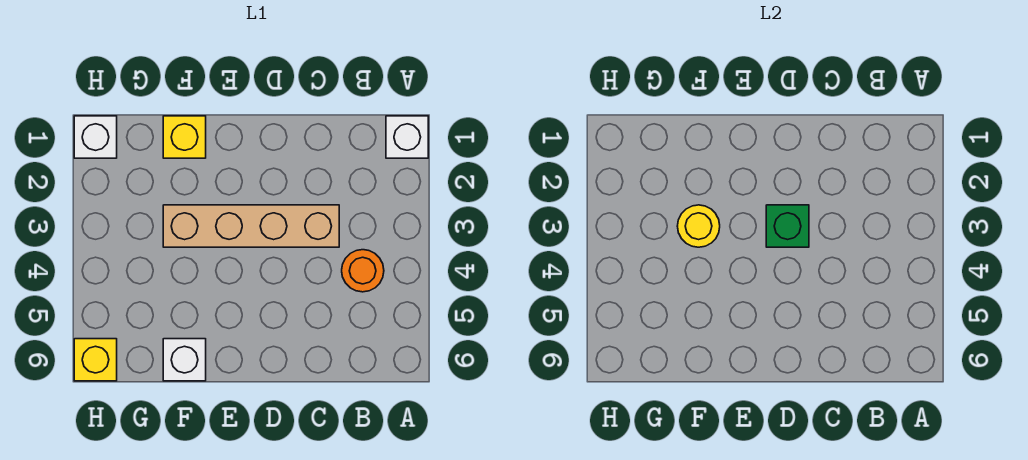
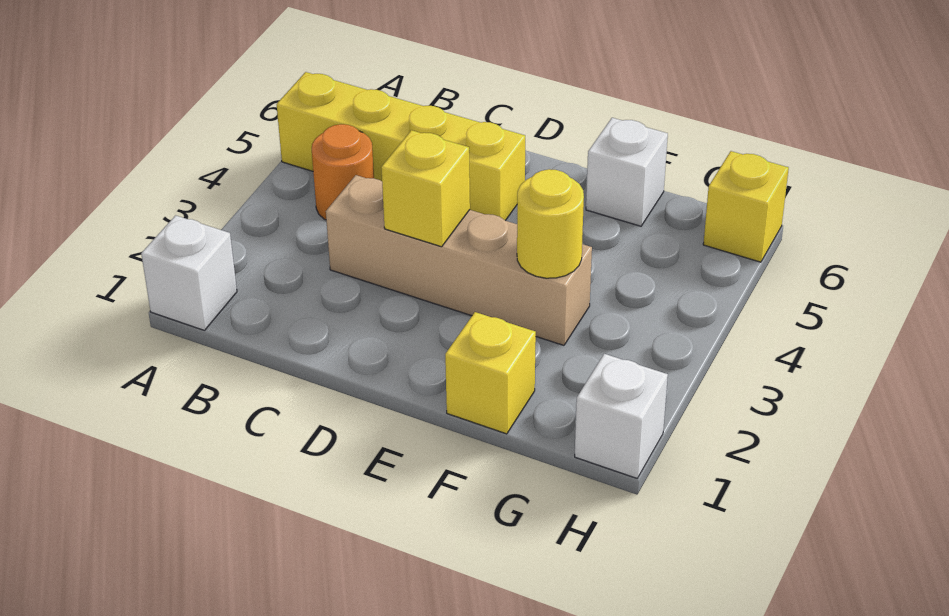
none -> yellow brick A5:D5 level 1
green brick D3 level 2 -> yellow brick D3 level 2

